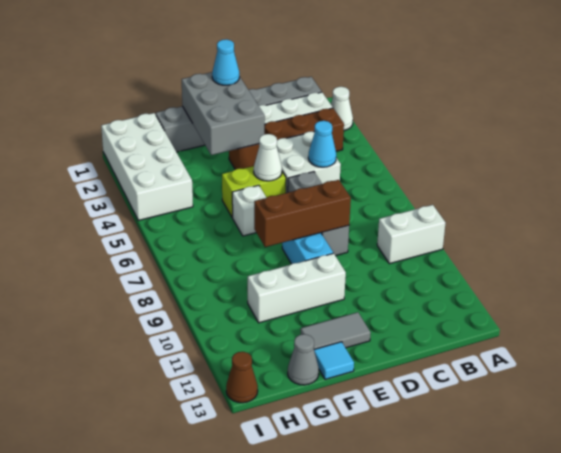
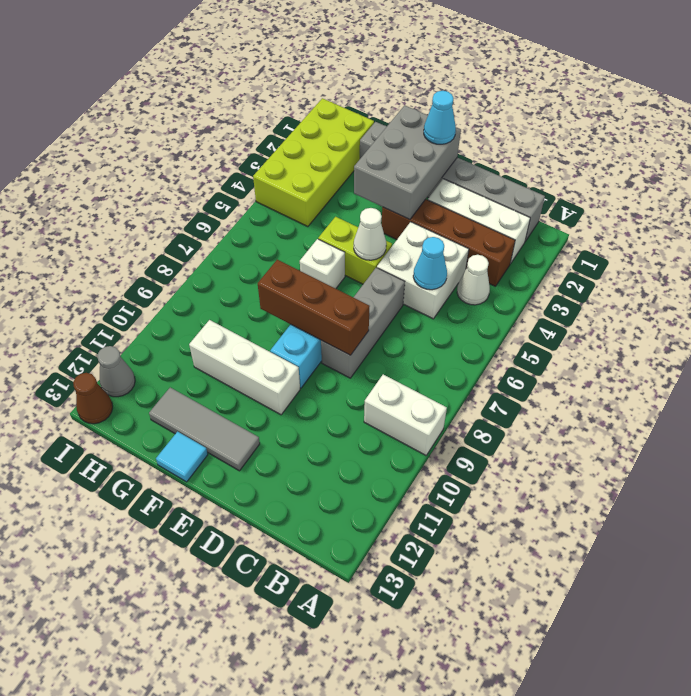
white cone A2 level 1 -> white cone B4 level 1
grey tile E12:F12 level 1 -> grey tile E12:G12 level 1
grey cone G13 level 1 -> grey cone I12 level 1
white brick H1:I4 level 1 -> lime brick H1:I4 level 1

